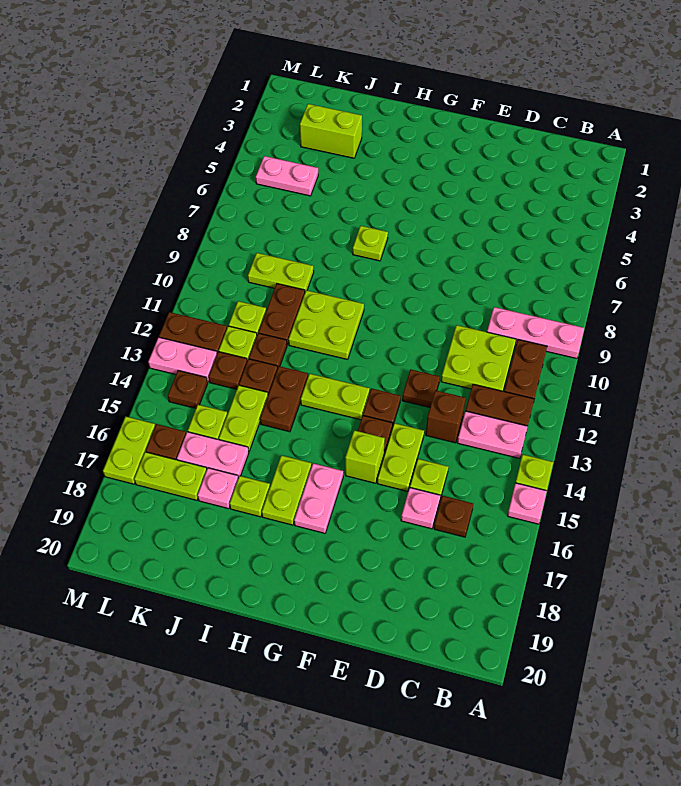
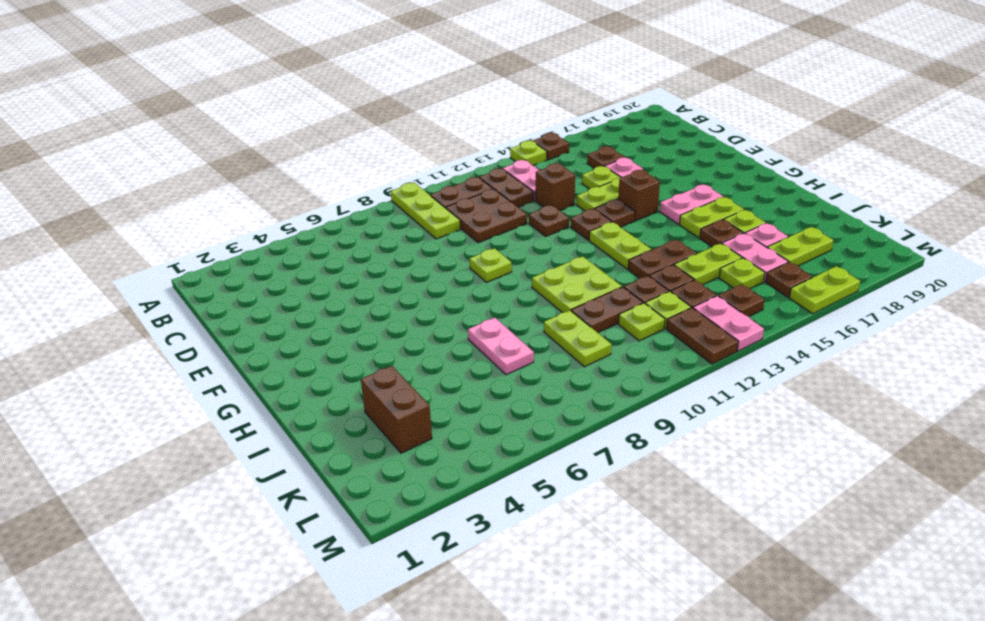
pink plate A9:C9 level 1 -> lime plate A9:C9 level 1
pink plate A15 level 1 -> brown plate A15 level 1
lime plate C10:D11 level 1 -> brown plate C10:D11 level 1
lime brick F15 level 1 -> brown brick F15 level 1
lime plate H7 level 1 -> lime plate F9 level 1
none -> brown plate I16 level 1
lime brick J3:K3 level 1 -> brown brick J3:K3 level 1
pink plate K5:L5 level 1 -> pink plate I7:J7 level 1
lime plate K17:L17 level 1 -> lime plate K17:K18 level 1

